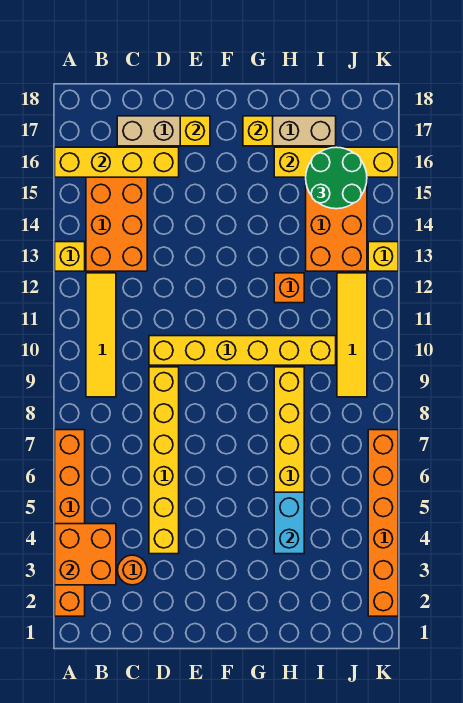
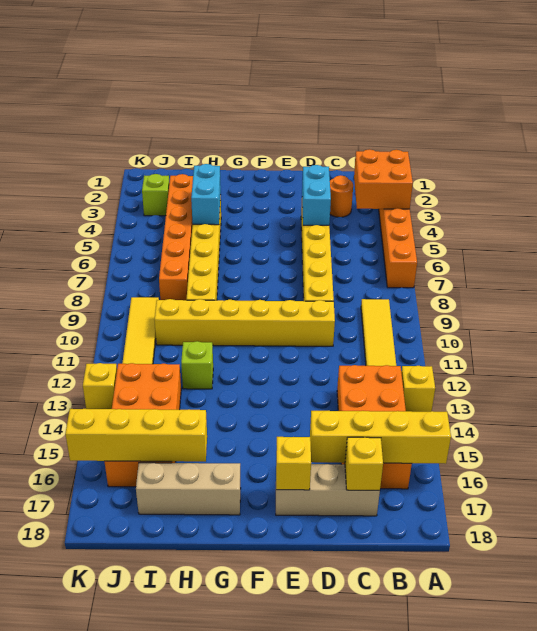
none -> cyan brick D4:D5 level 2
yellow brick G17 level 2 -> yellow brick C17 level 2
orange brick H12 level 1 -> lime brick H12 level 1
green round brick I15:J16 level 3 -> none
none -> lime brick J3 level 1
orange brick K2:K7 level 1 -> orange brick I3:I8 level 1

